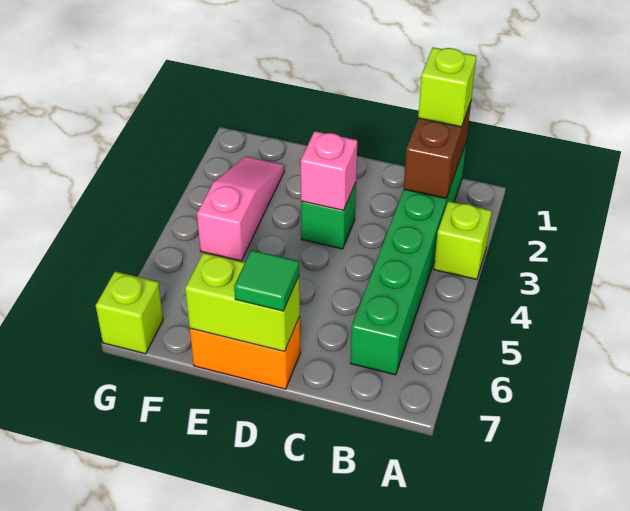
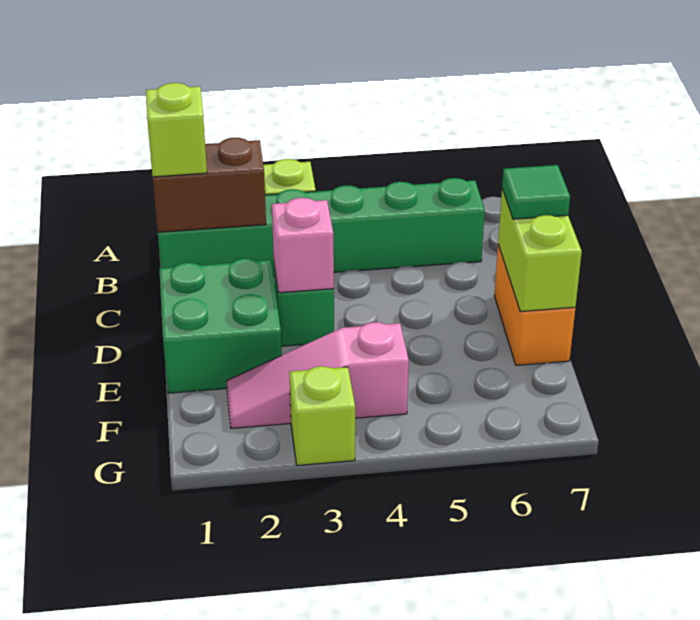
none -> green brick D1:E2 level 1
lime brick G7 level 1 -> lime brick G3 level 1

